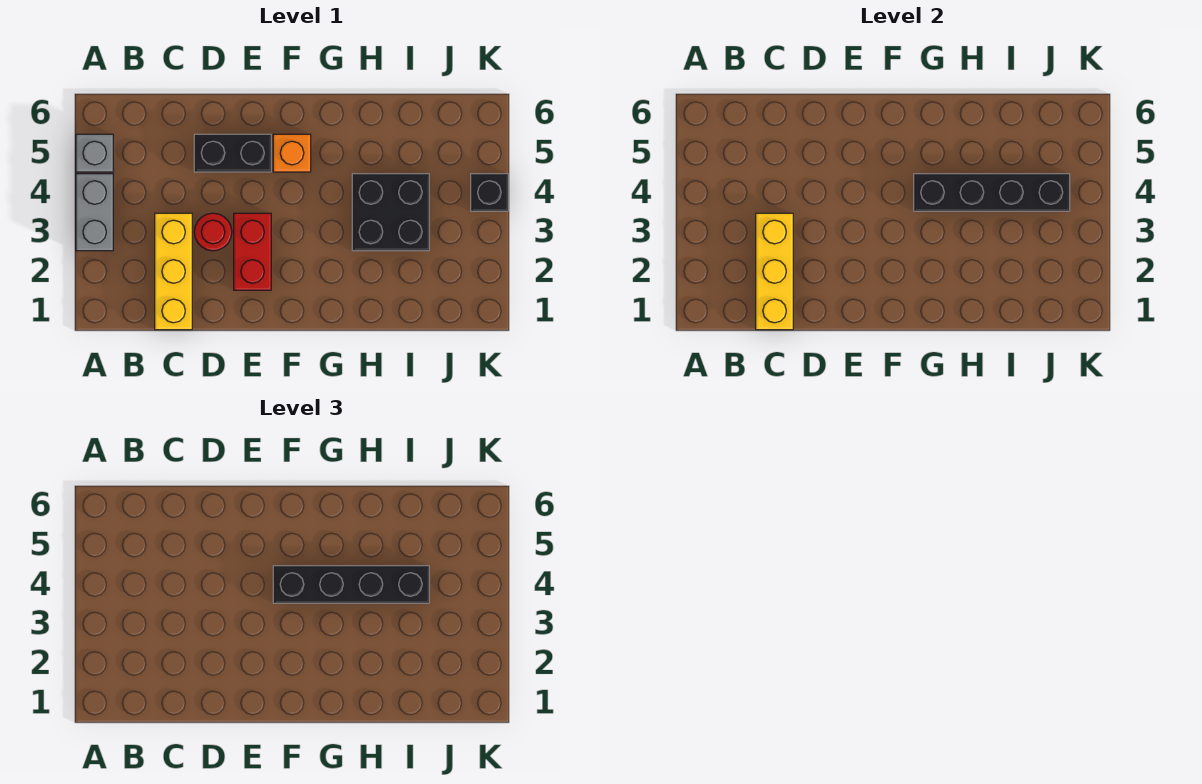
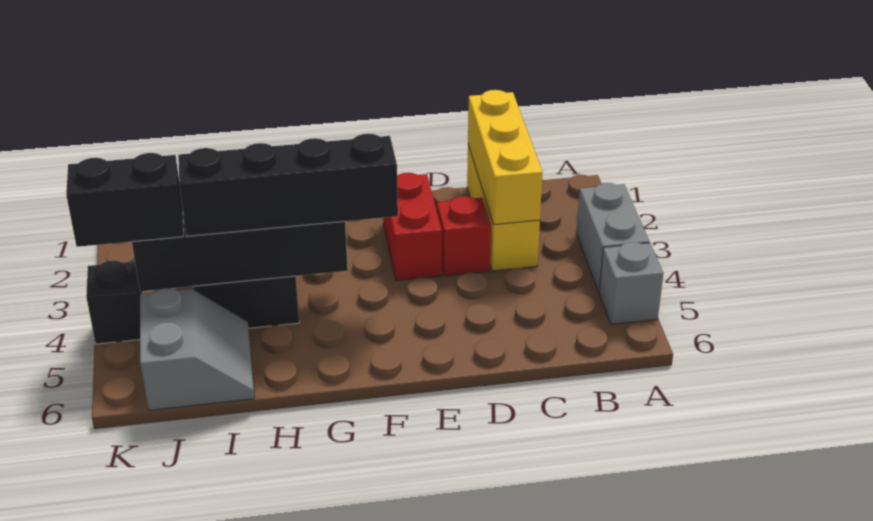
red round brick D3 level 1 -> red brick D3 level 1
black brick D5:E5 level 1 -> black brick J4:K4 level 3
orange brick F5 level 1 -> none
none -> grey slope I5:J6 level 1 top J

